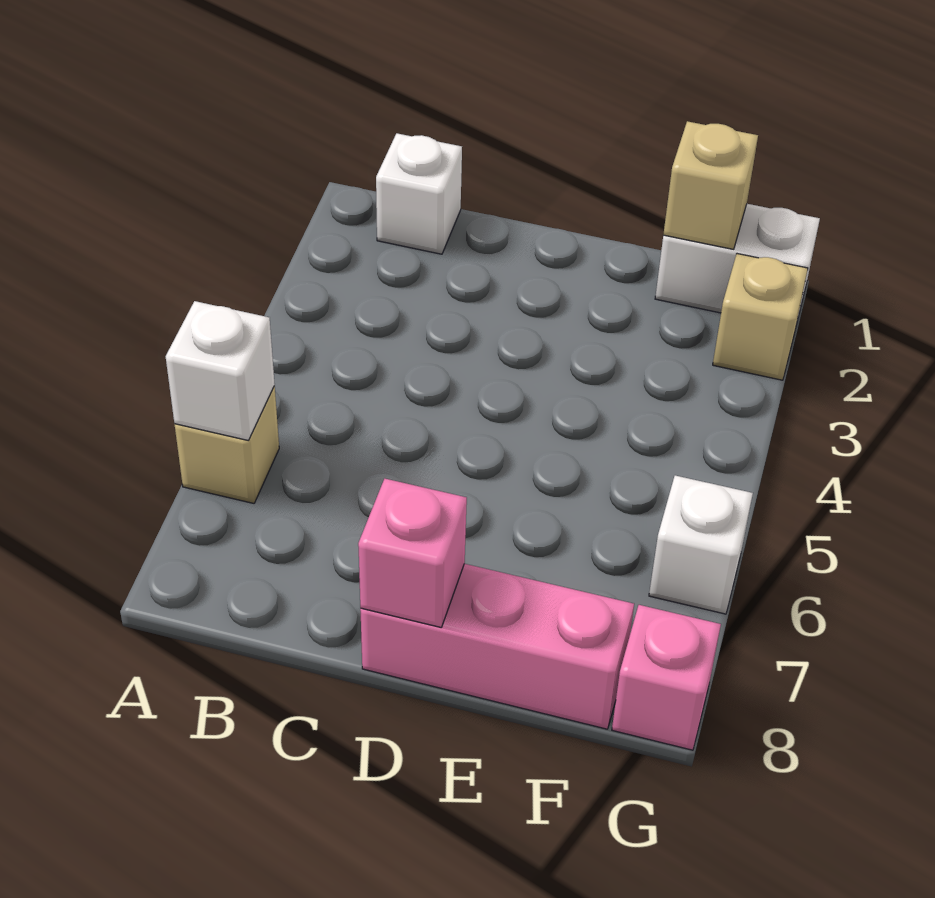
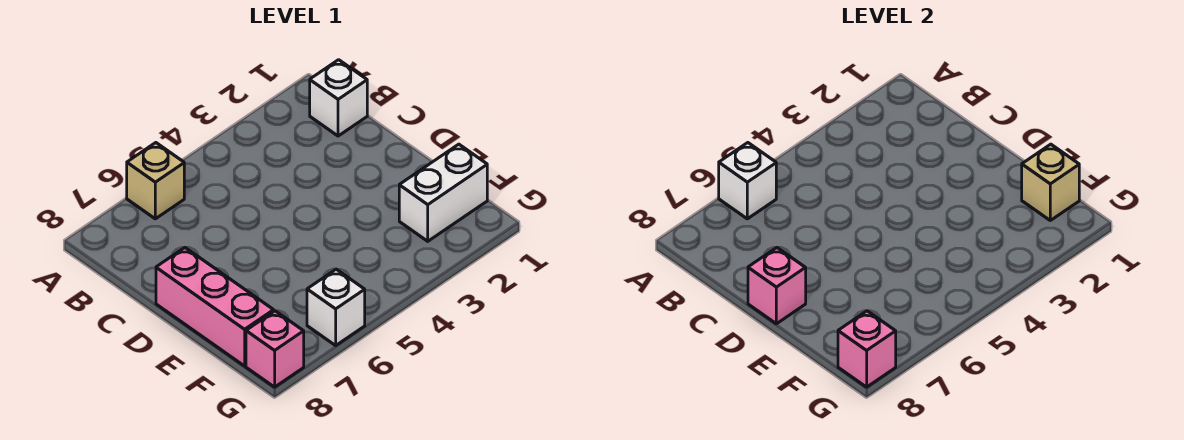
white brick F1:G1 level 1 -> white brick F1:F2 level 1
tan brick G2 level 1 -> none
none -> pink brick G8 level 2

